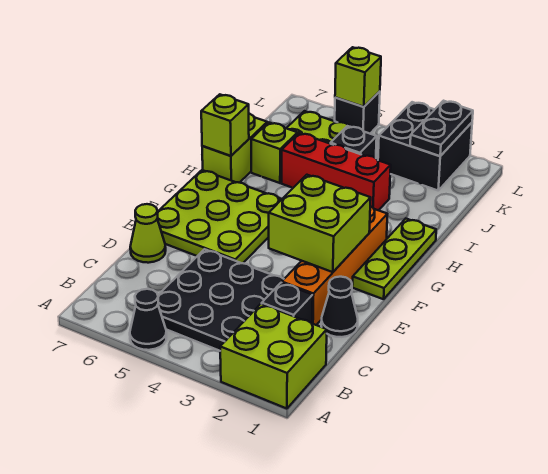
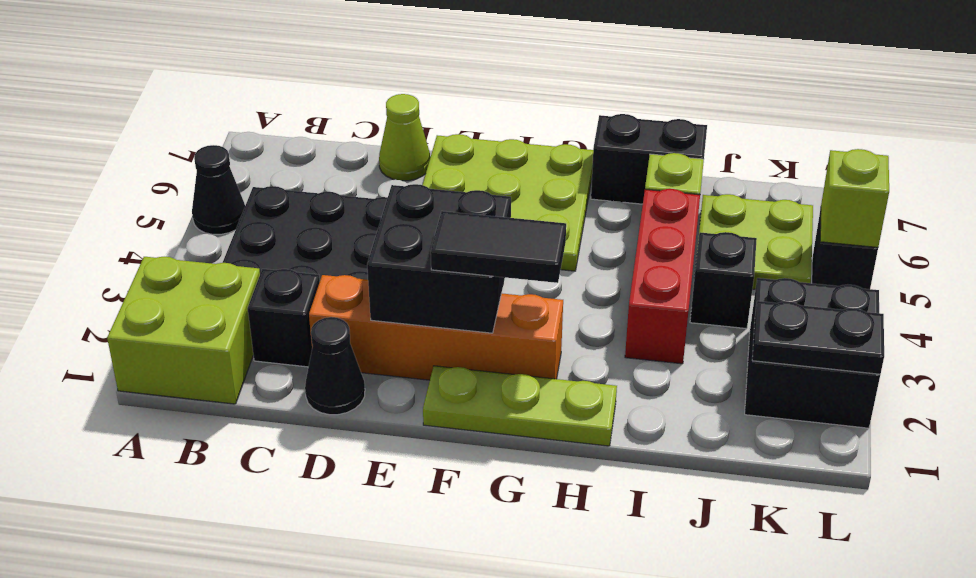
lime brick E2:F3 level 2 -> black brick E2:F3 level 2
none -> black tile F2:G2 level 3
lime brick H7:I7 level 1 -> black brick H7:I7 level 1
lime brick H7 level 2 -> none

